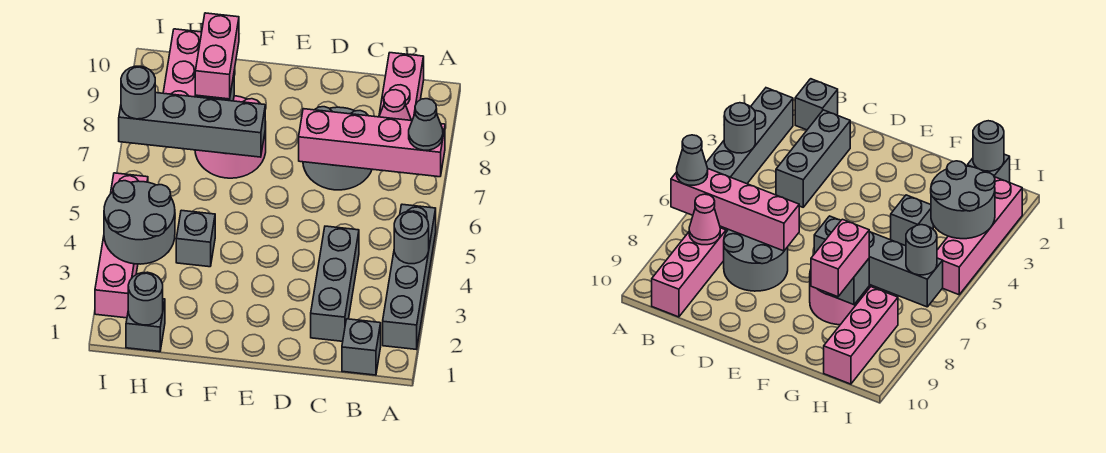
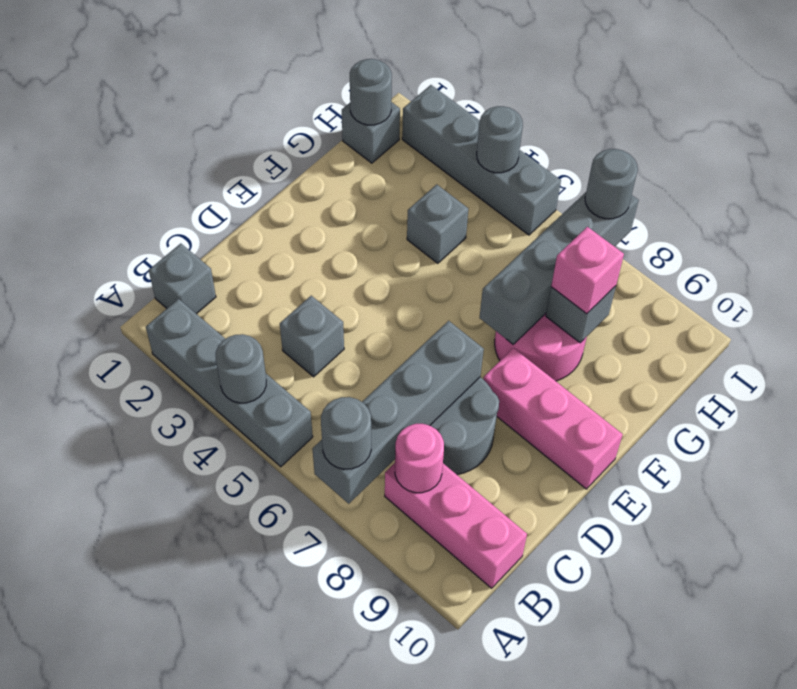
pink brick A7:D7 level 2 -> grey brick A7:D7 level 2
grey cone A7 level 3 -> grey round brick A7 level 3
pink cone B8 level 2 -> pink round brick B8 level 2
grey brick C2:C4 level 1 -> grey brick C4 level 1
pink brick G8:G9 level 3 -> pink brick G8 level 3
grey round brick H3:I4 level 2 -> grey round brick I4 level 2
pink brick H8:H10 level 1 -> pink brick E8:E10 level 1
pink brick I2:I5 level 1 -> grey brick I2:I5 level 1

